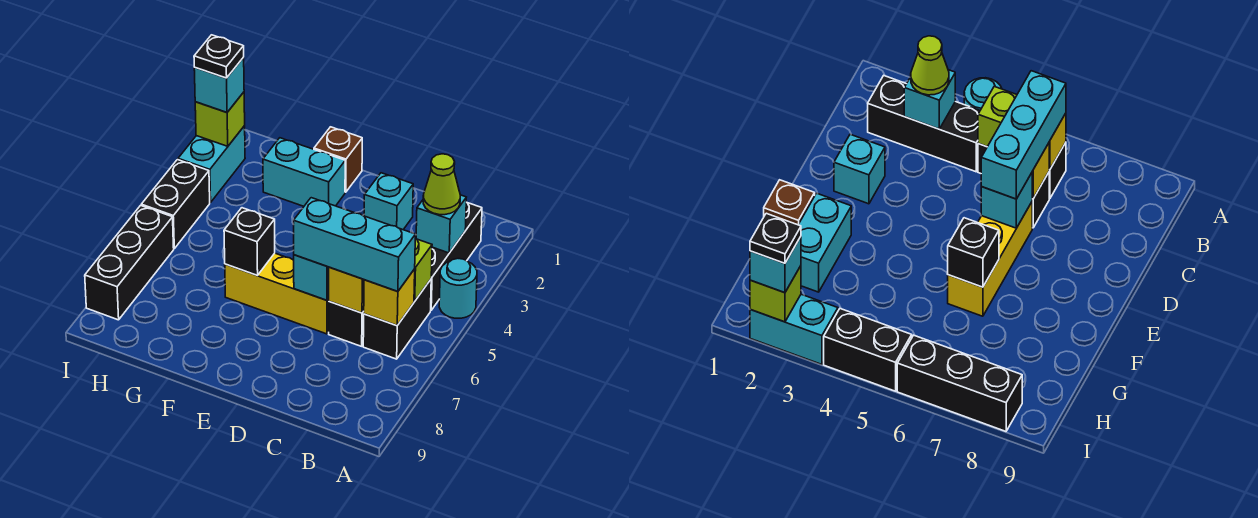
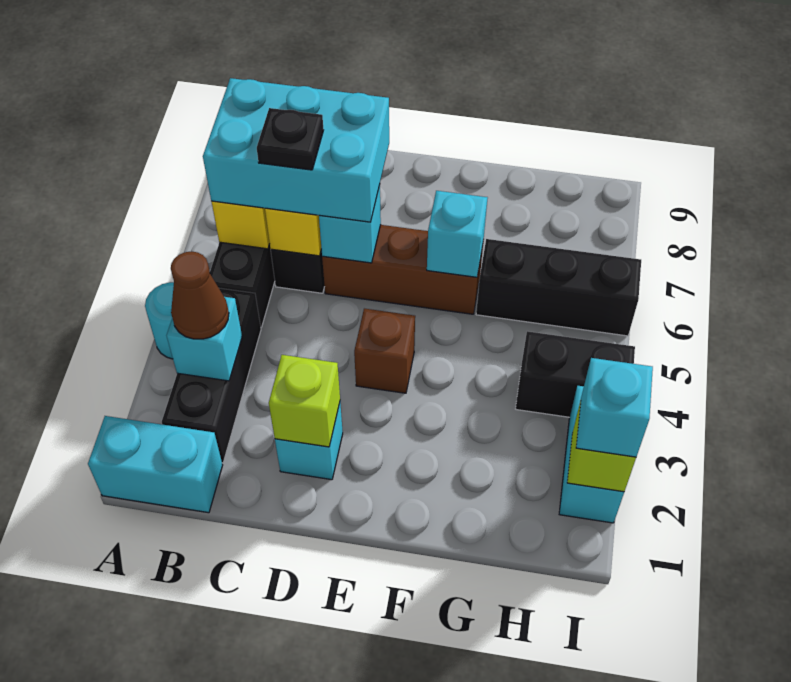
lime cone B3 level 3 -> brown cone B3 level 3
lime brick B5 level 2 -> lime brick D2 level 2
cyan brick B6:D6 level 3 -> cyan brick B6:D7 level 3
yellow brick D6:F6 level 1 -> brown brick D6:F6 level 1
brown brick F1 level 1 -> brown brick E4 level 1
cyan brick F2:G2 level 1 -> cyan brick A1:B1 level 1
black brick F6 level 2 -> cyan brick F6 level 2
black plate I2 level 4 -> black plate C6 level 4
black brick I4:I5 level 1 -> black brick H4:I4 level 1
black brick I6:I8 level 1 -> black brick G6:I6 level 1

